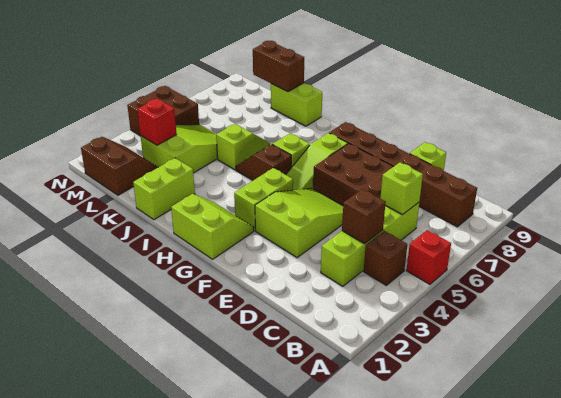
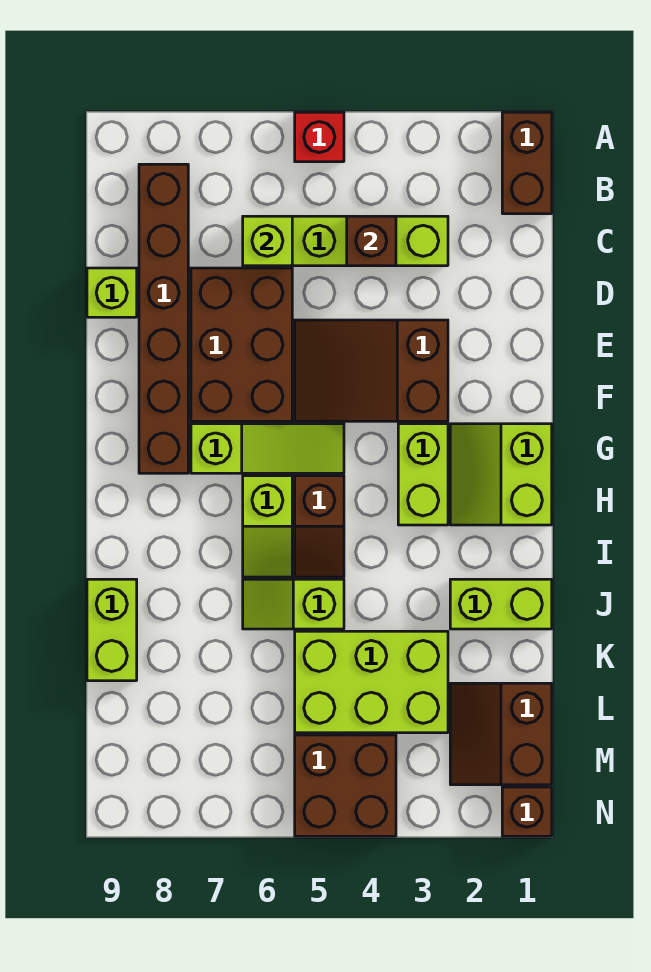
brown brick B4 level 1 -> brown brick N1 level 1
lime slope E3:F5 level 1 top 3 -> brown slope E3:F5 level 1 top 3
lime brick G3:G4 level 1 -> lime brick G3:H3 level 1
lime slope K3:L5 level 1 top 3 -> lime brick K3:L5 level 1
brown brick K9:L9 level 2 -> brown brick A1:B1 level 1
red brick L3 level 2 -> none

